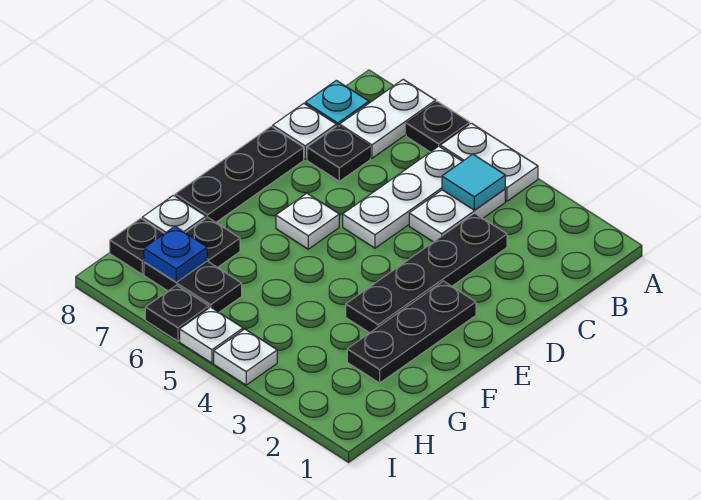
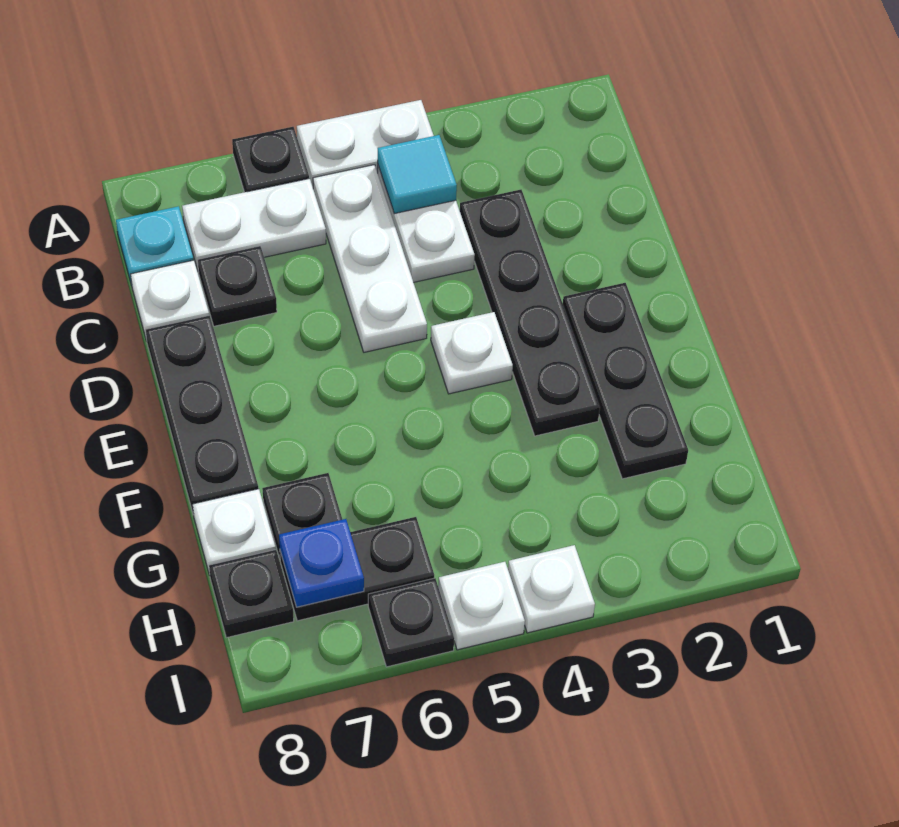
white plate A7:B7 level 1 -> white plate B6:B7 level 1
white plate E6 level 1 -> white plate E4 level 1

